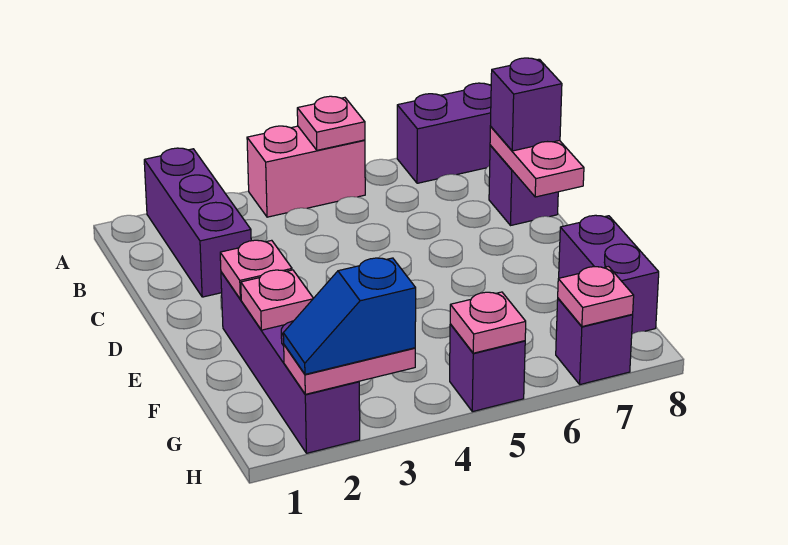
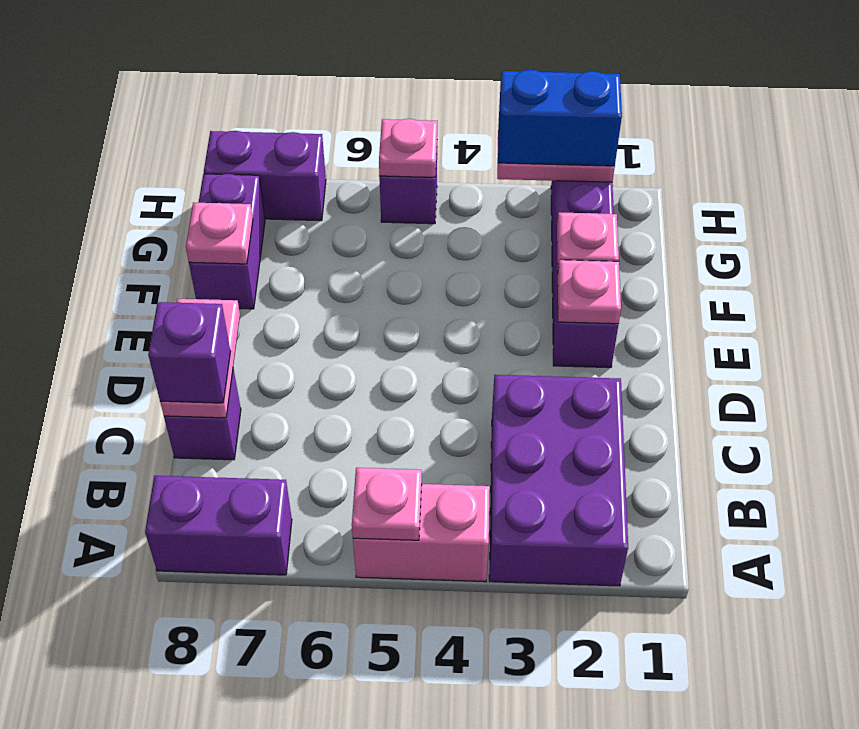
purple brick A2:C2 level 1 -> purple brick A2:C3 level 1
blue slope H2:H3 level 3 top 3 -> blue brick H2:H3 level 3
purple brick H7 level 1 -> purple brick H7:H8 level 1
pink plate H7 level 2 -> pink plate F8 level 2

